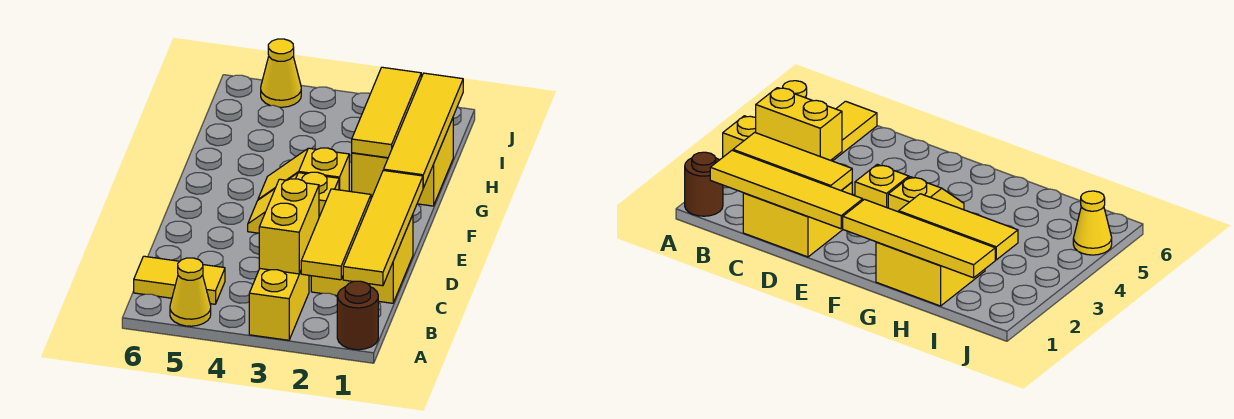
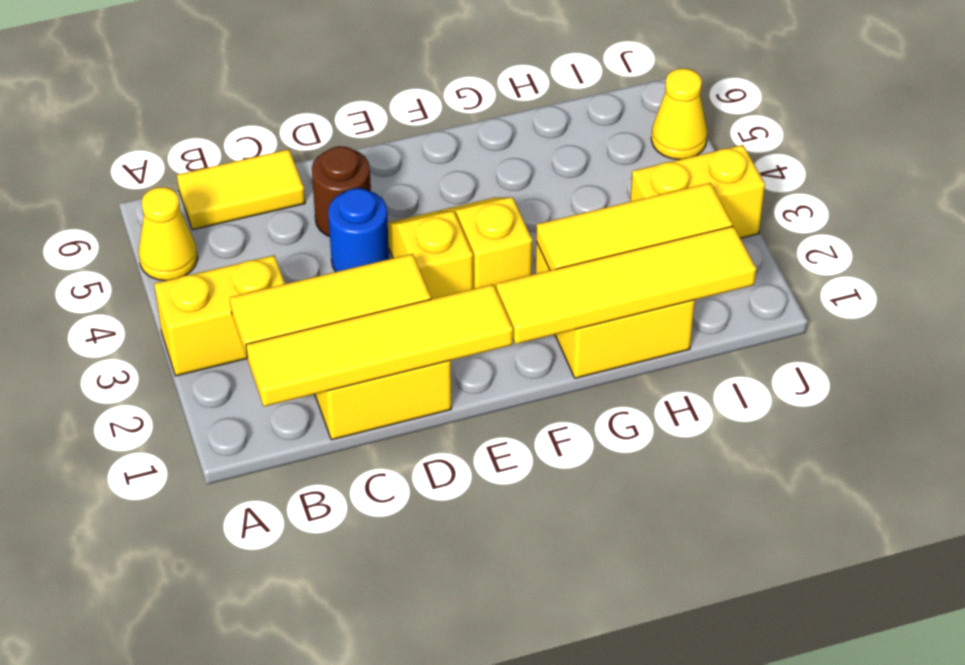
brown round brick A1 level 1 -> brown round brick D5 level 1
yellow brick B3:C3 level 2 -> yellow brick I3:J3 level 1
yellow tile B5:B6 level 1 -> yellow tile B6:C6 level 1
none -> blue round brick D4 level 1

